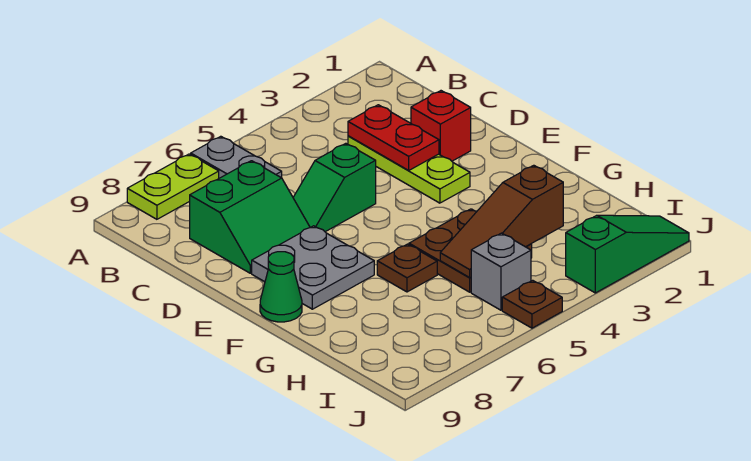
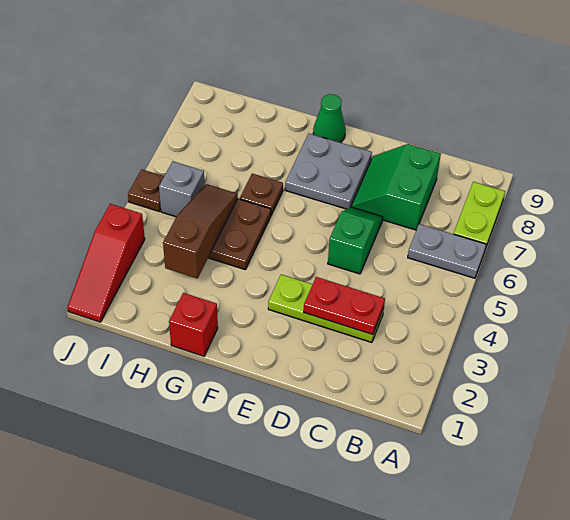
red brick D2 level 1 -> red brick G1 level 1
green slope J1:J3 level 1 top 3 -> red slope J1:J3 level 1 top 3

